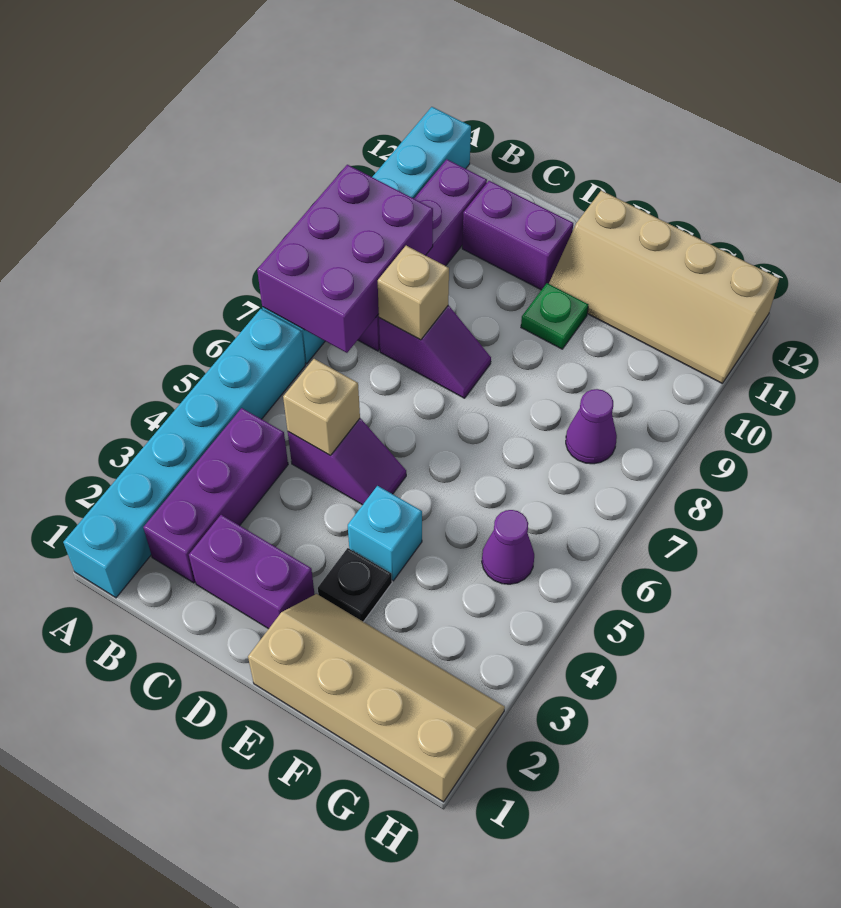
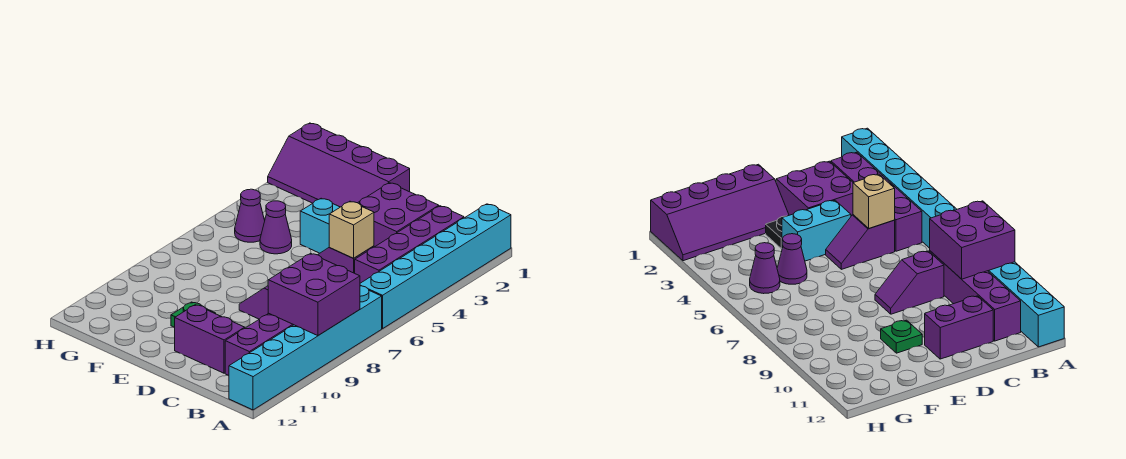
purple brick A7:B9 level 2 -> purple brick A8:B9 level 2
purple brick B2:B4 level 1 -> purple brick B2:B5 level 1
purple brick C2:D2 level 1 -> purple brick C2:D3 level 1
tan brick C8 level 2 -> none
tan slope E1:H2 level 1 top 1 -> purple slope E1:H2 level 1 top 1
cyan brick E4 level 1 -> cyan brick D4:E4 level 1
tan slope E11:H12 level 1 top 12 -> none
purple cone G8 level 1 -> purple cone F5 level 1

